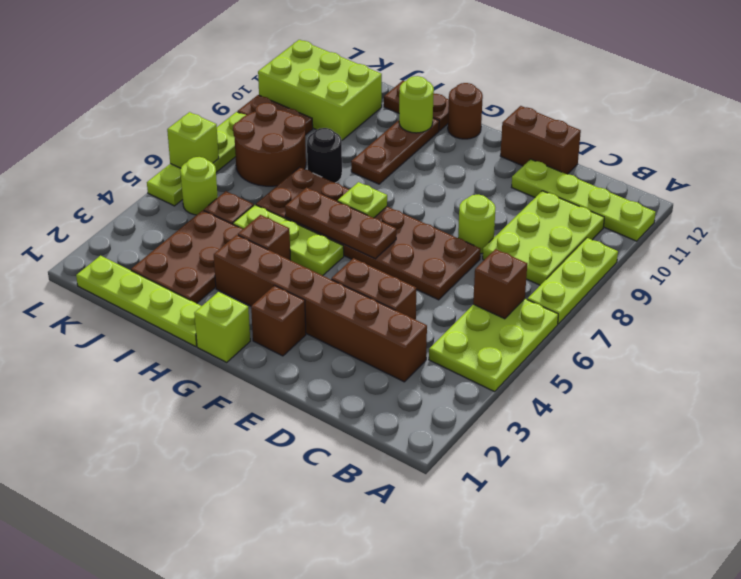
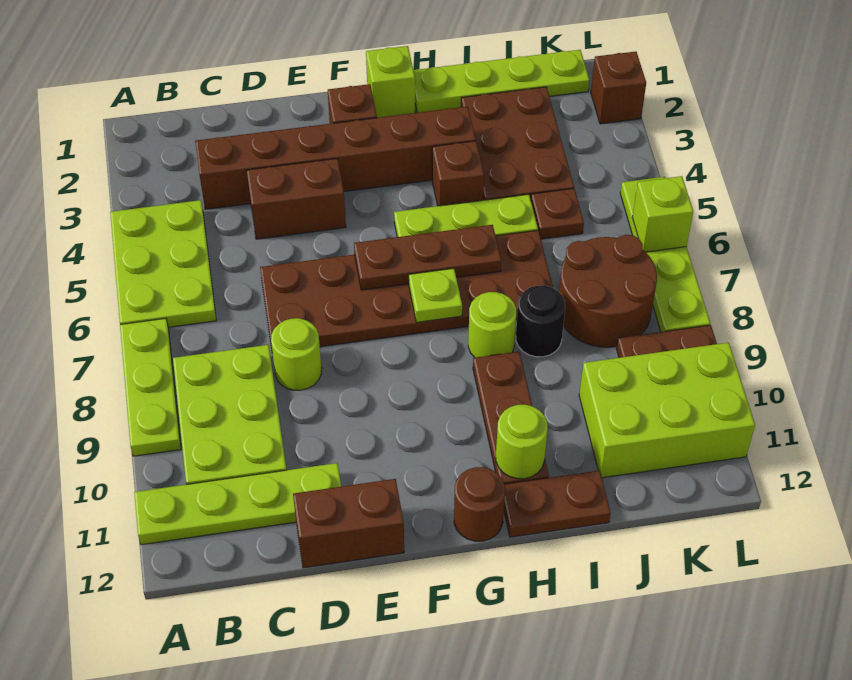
brown brick B6 level 2 -> brown brick L2 level 1
lime round brick K5 level 1 -> lime round brick H8 level 1

